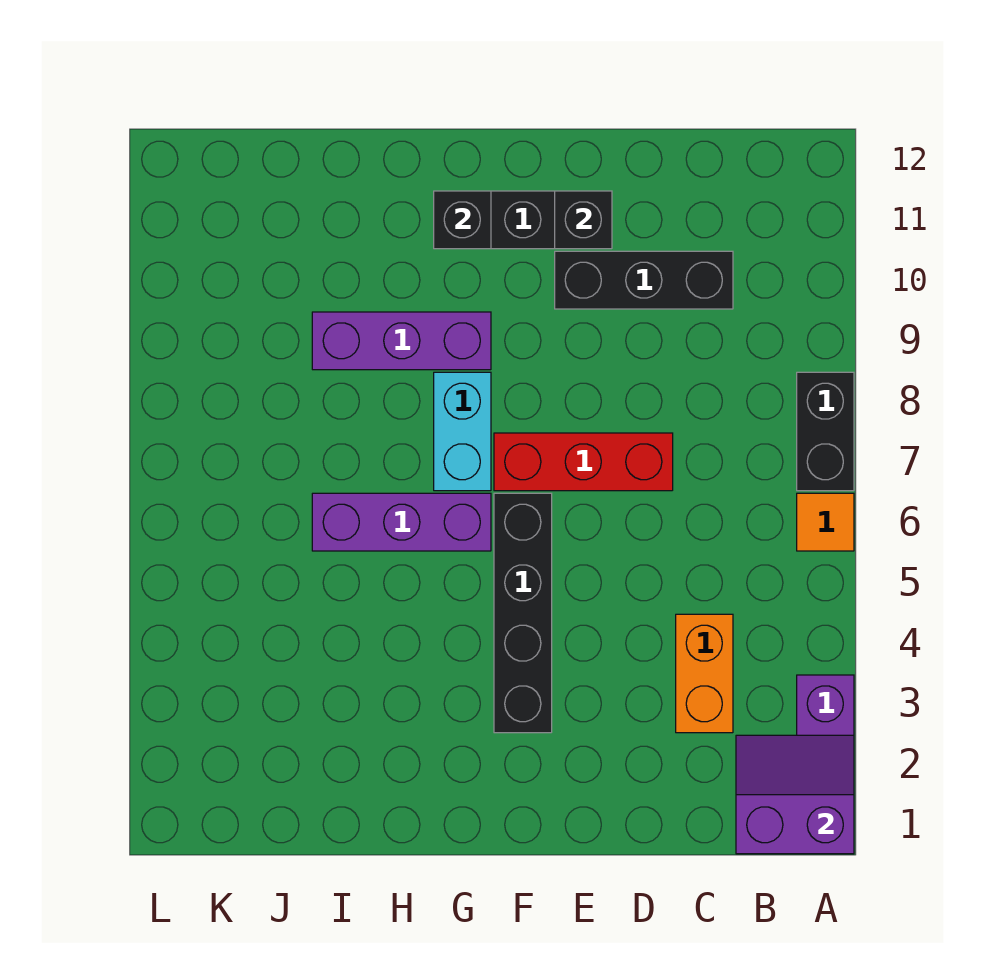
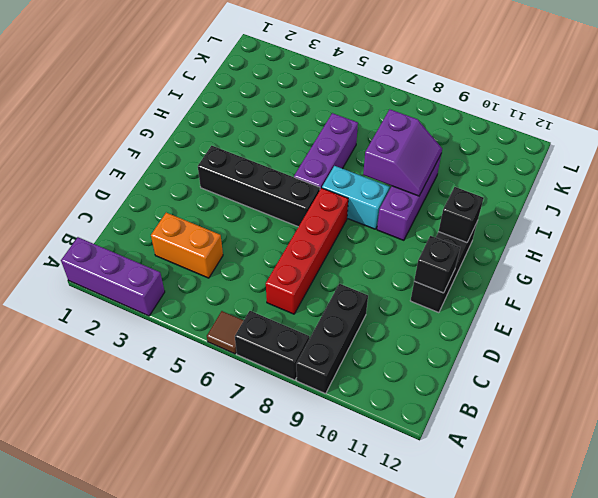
purple slope A1:B2 level 2 top 1 -> purple slope H8:I9 level 2 top 8
orange tile A6 level 1 -> brown tile A6 level 1
black brick C10:E10 level 1 -> black brick A9:C9 level 1
red brick D7:F7 level 1 -> red brick C7:F7 level 1

